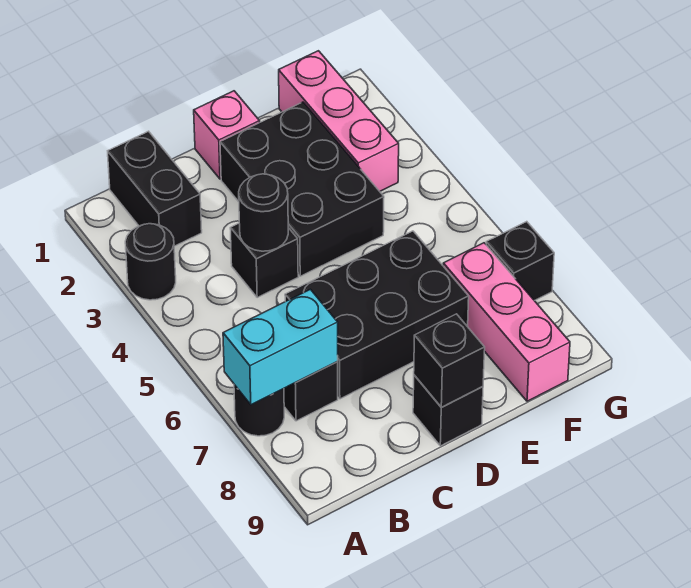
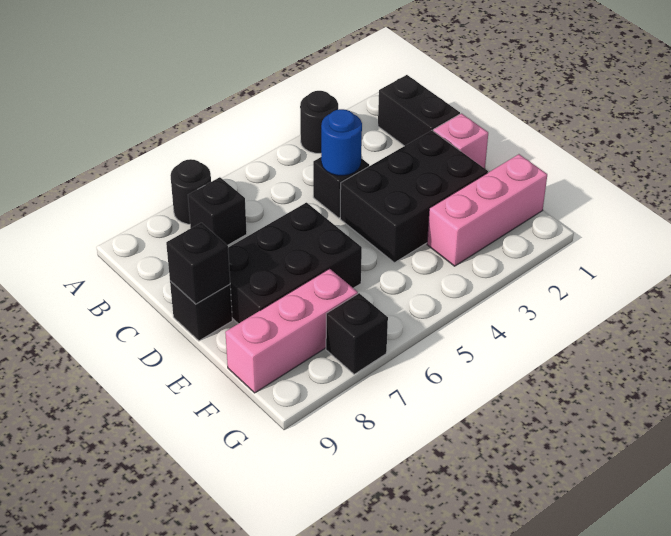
cyan brick A7:B7 level 2 -> none
black brick B1:B2 level 1 -> black brick B1:C1 level 1
black round brick C4 level 2 -> blue round brick C4 level 2
black brick C6:E7 level 1 -> black brick D6:E8 level 1

